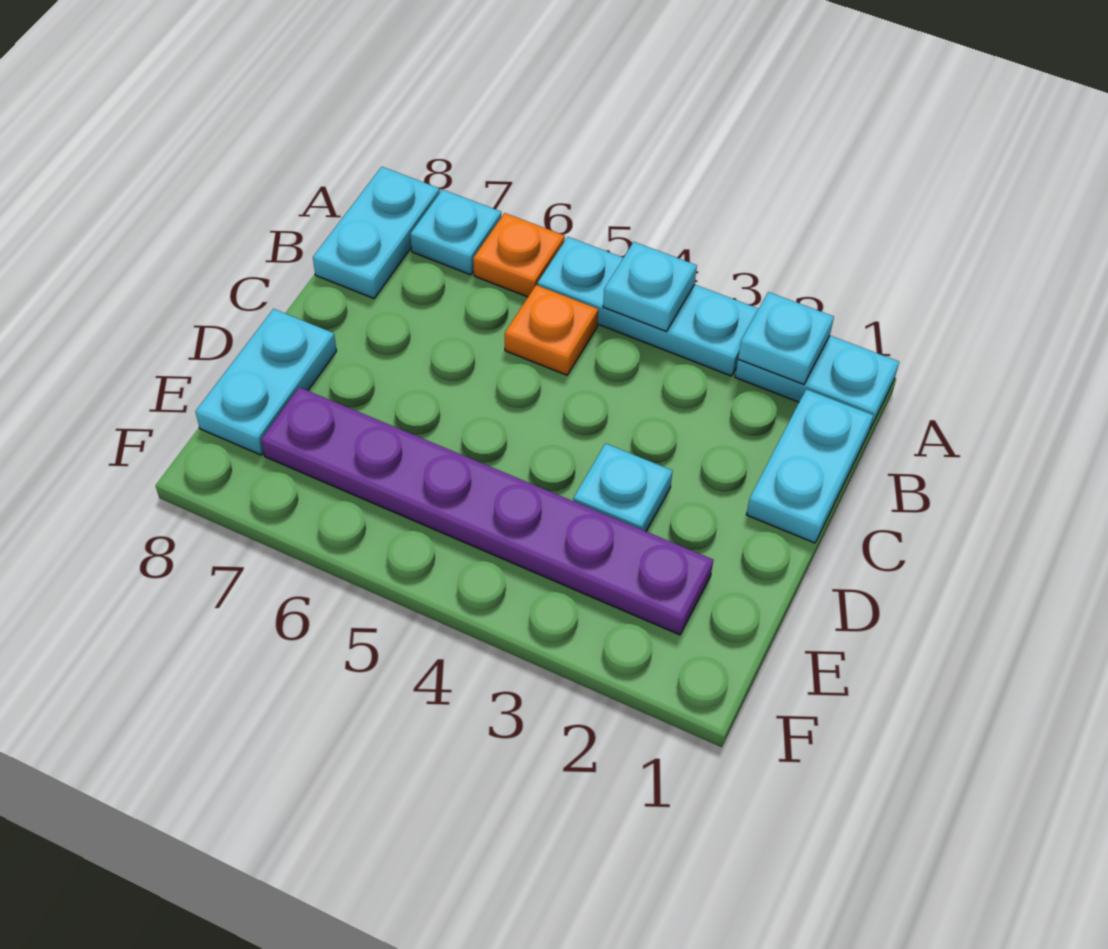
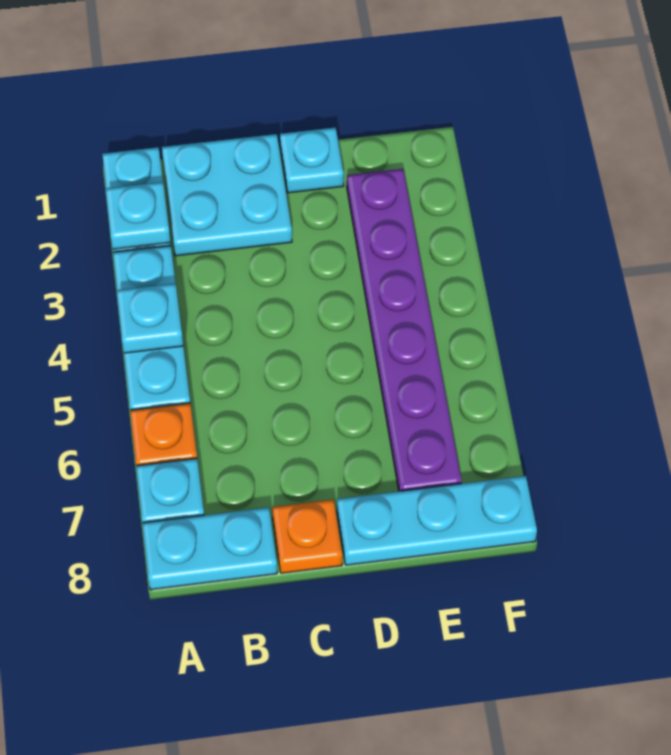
cyan plate B1:C1 level 1 -> cyan plate B1:C2 level 1
orange plate B5 level 1 -> orange plate C8 level 1
cyan plate D3 level 1 -> cyan plate D1 level 1
cyan plate D8:E8 level 1 -> cyan plate D8:F8 level 1

